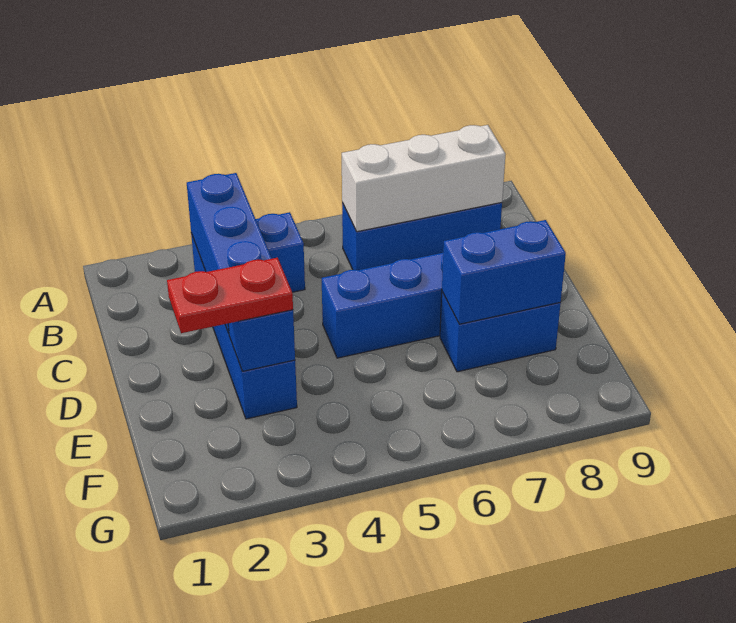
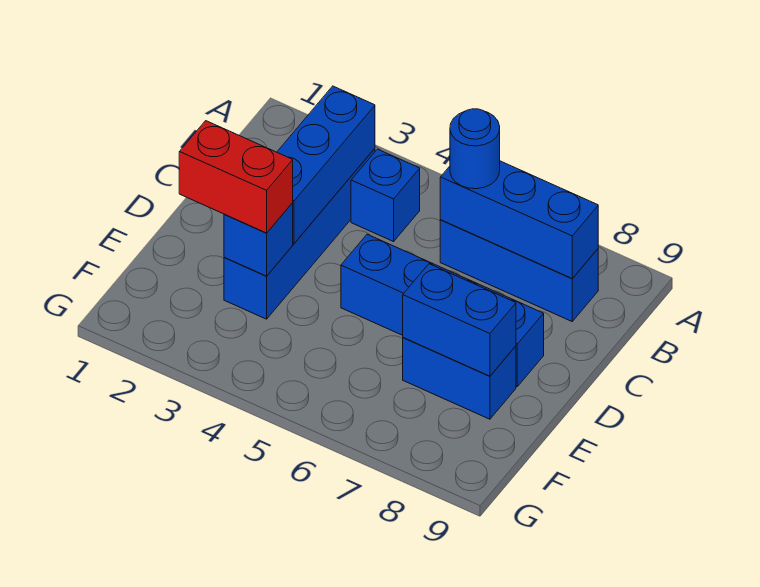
white brick B6:B8 level 2 -> blue brick B6:B8 level 2
none -> blue round brick B6 level 3
red plate E2:E3 level 3 -> red brick E2:E3 level 3

